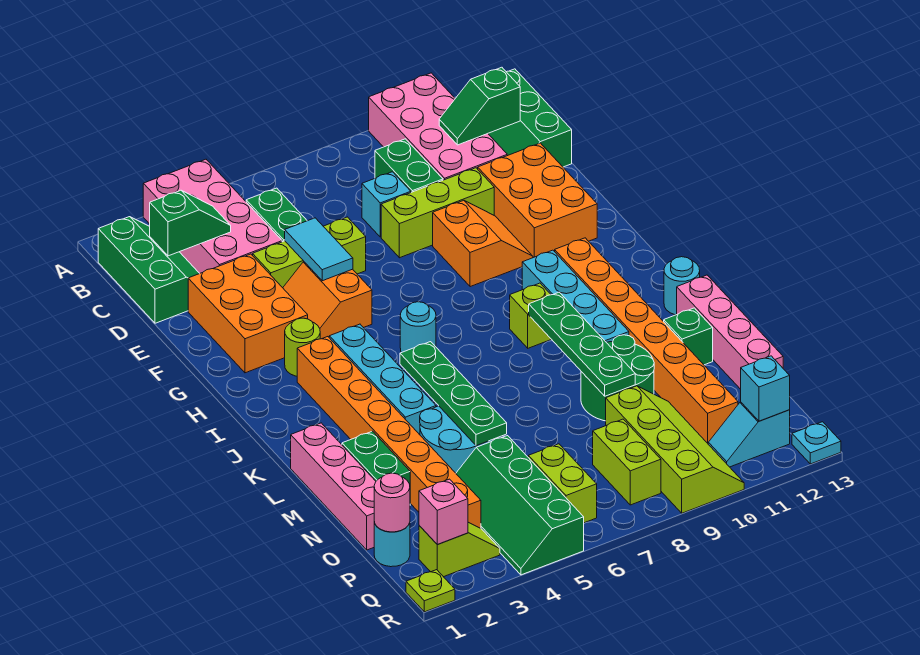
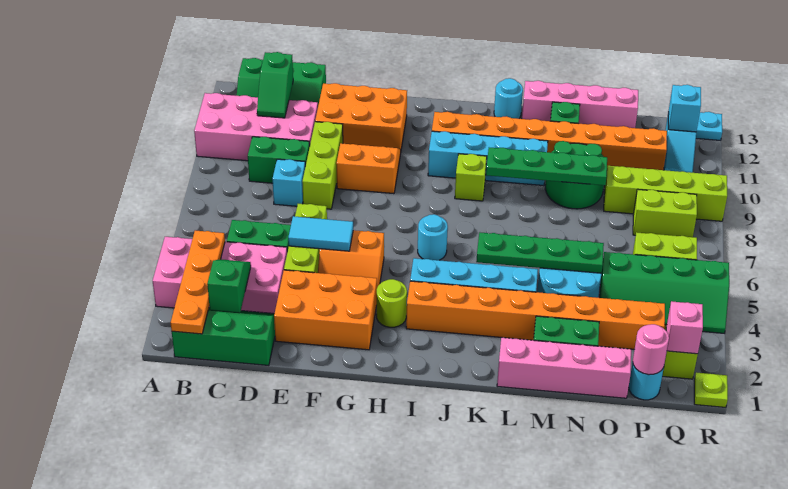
none -> orange plate B1:B4 level 2

